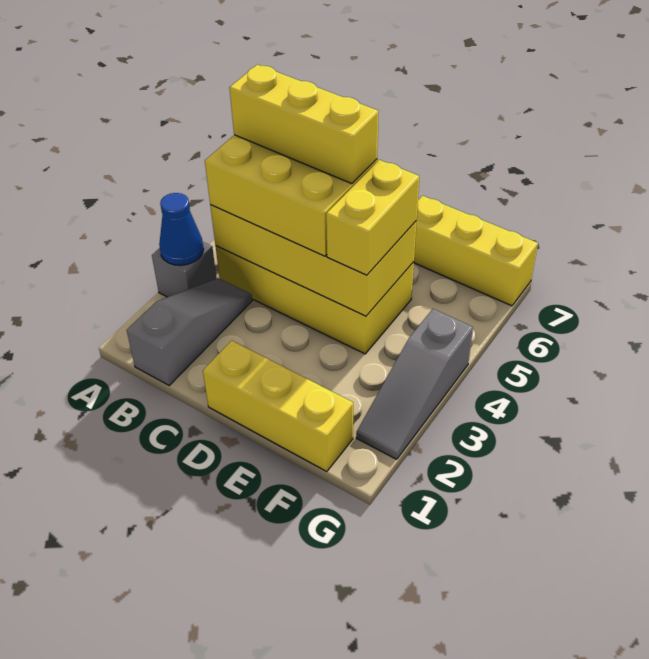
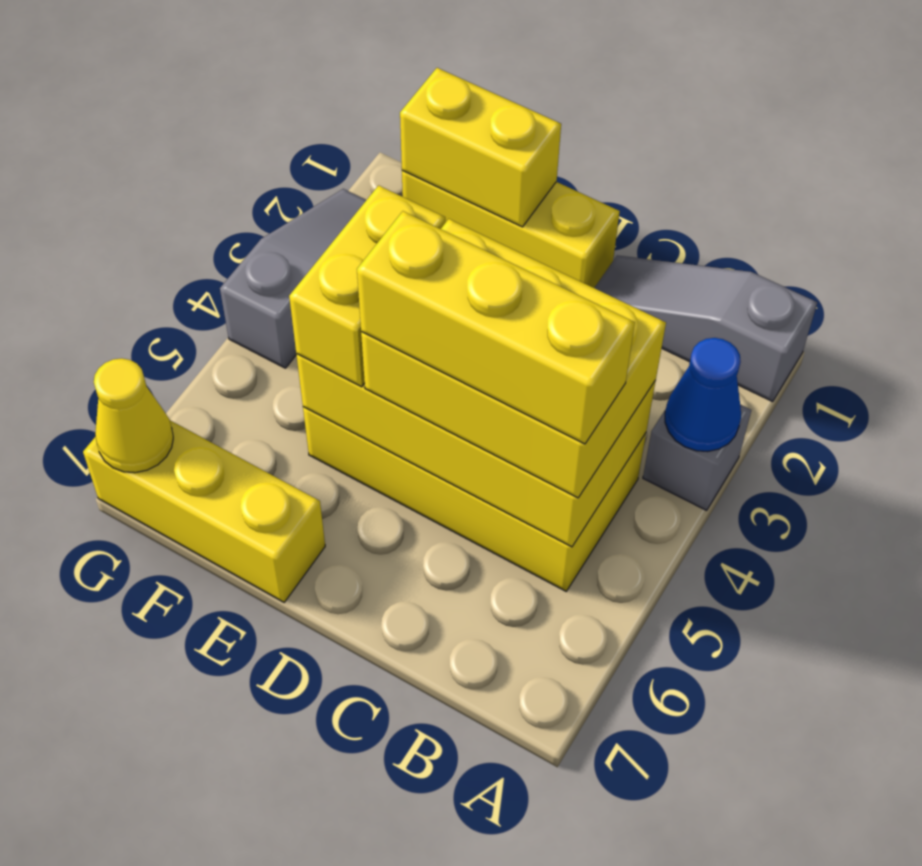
grey slope B1:B3 level 1 top 1 -> grey slope A1:C1 level 1 top A
none -> yellow brick E1:F1 level 2
none -> yellow cone G7 level 2

